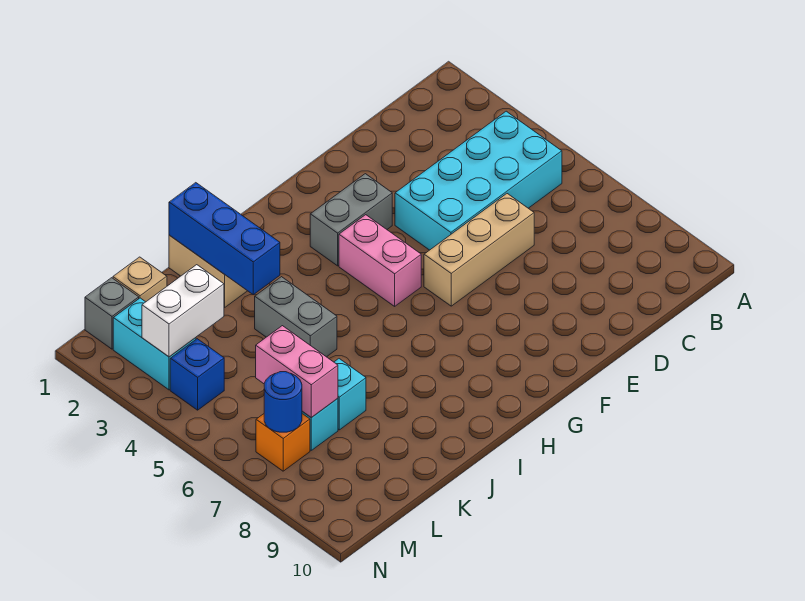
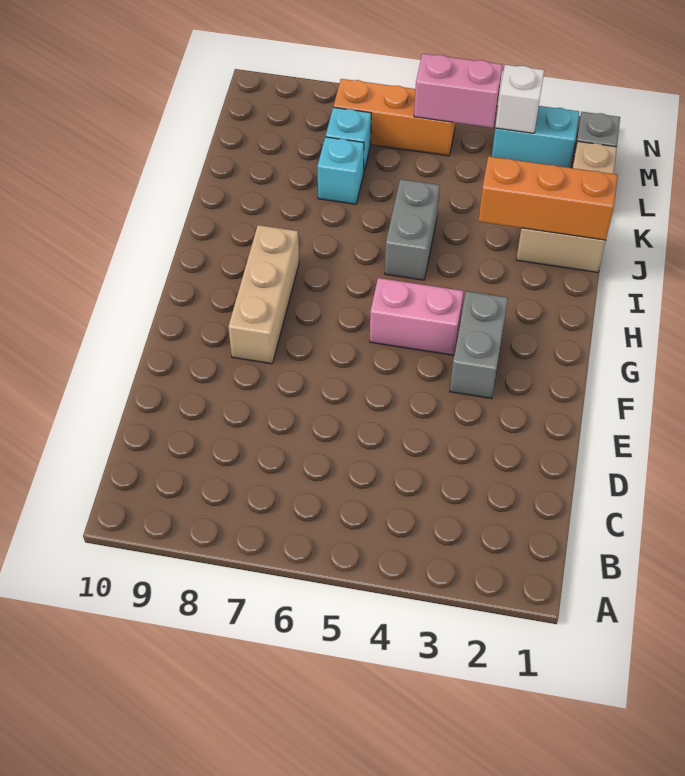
cyan brick B4:E5 level 1 -> none
tan brick D6:F6 level 1 -> tan brick F8:H8 level 1
blue brick J1:J3 level 2 -> orange brick J1:J3 level 2
grey brick J4:J5 level 1 -> grey brick I5:J5 level 1
white brick L3:M3 level 2 -> white brick M3 level 2
pink brick L6:L7 level 2 -> pink brick M4:M5 level 2
blue brick M4 level 1 -> none
orange brick M7 level 1 -> orange brick M5:M7 level 1
blue round brick M7 level 2 -> none

